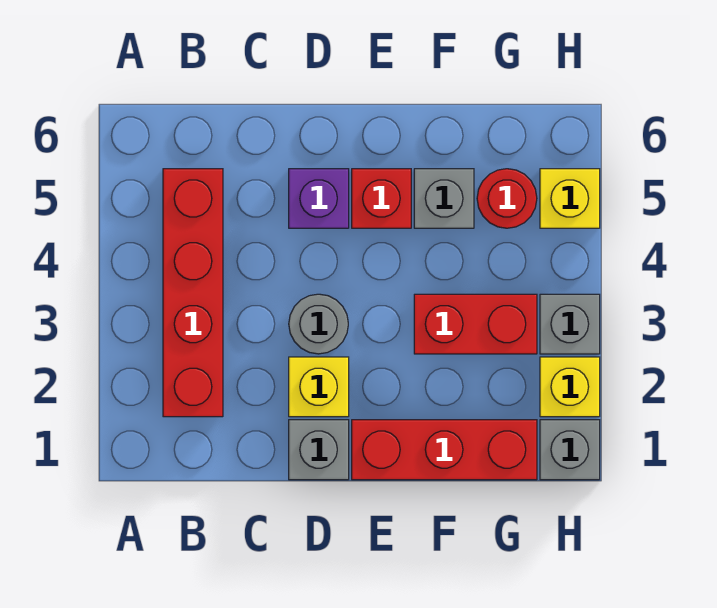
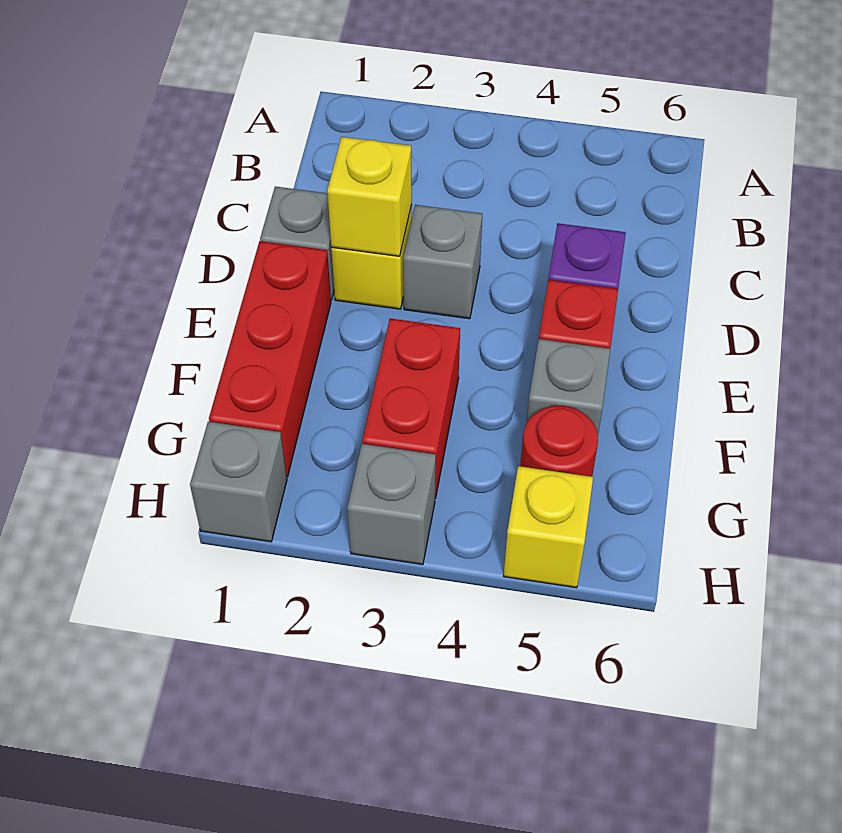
red brick B2:B5 level 1 -> none
grey round brick D3 level 1 -> grey brick D3 level 1
yellow brick H2 level 1 -> yellow brick D2 level 2

